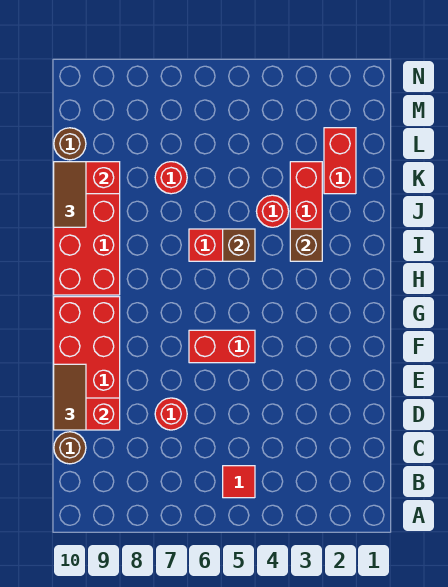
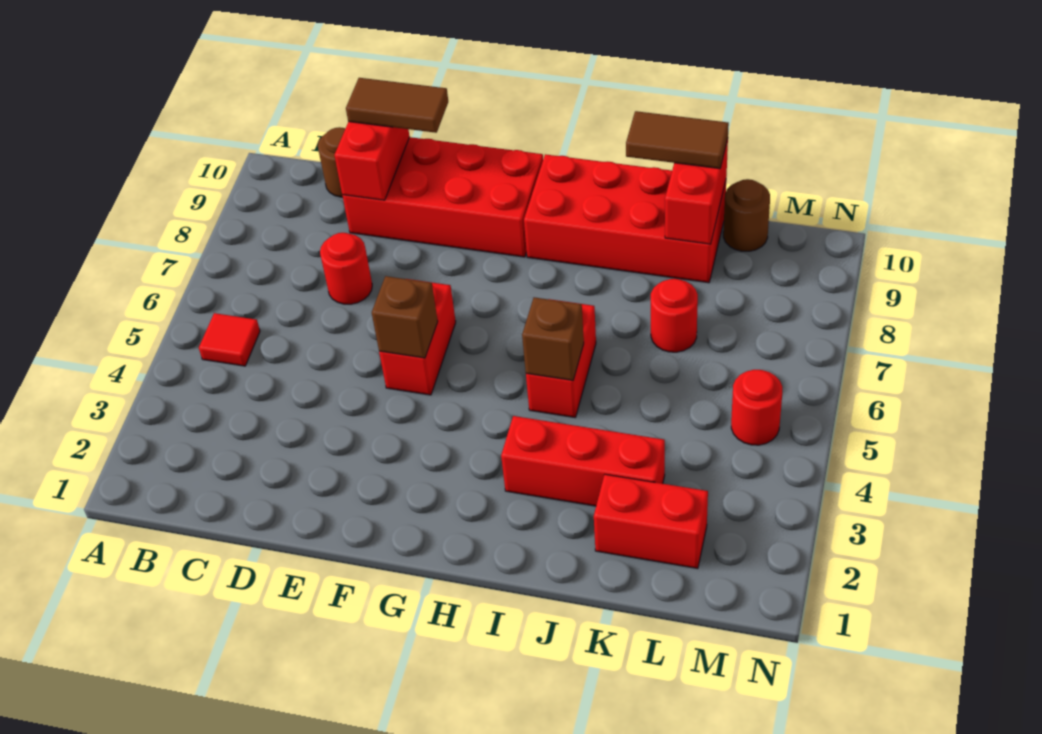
brown brick I3 level 2 -> brown brick F5 level 2
red round brick J4 level 1 -> red round brick M5 level 1

